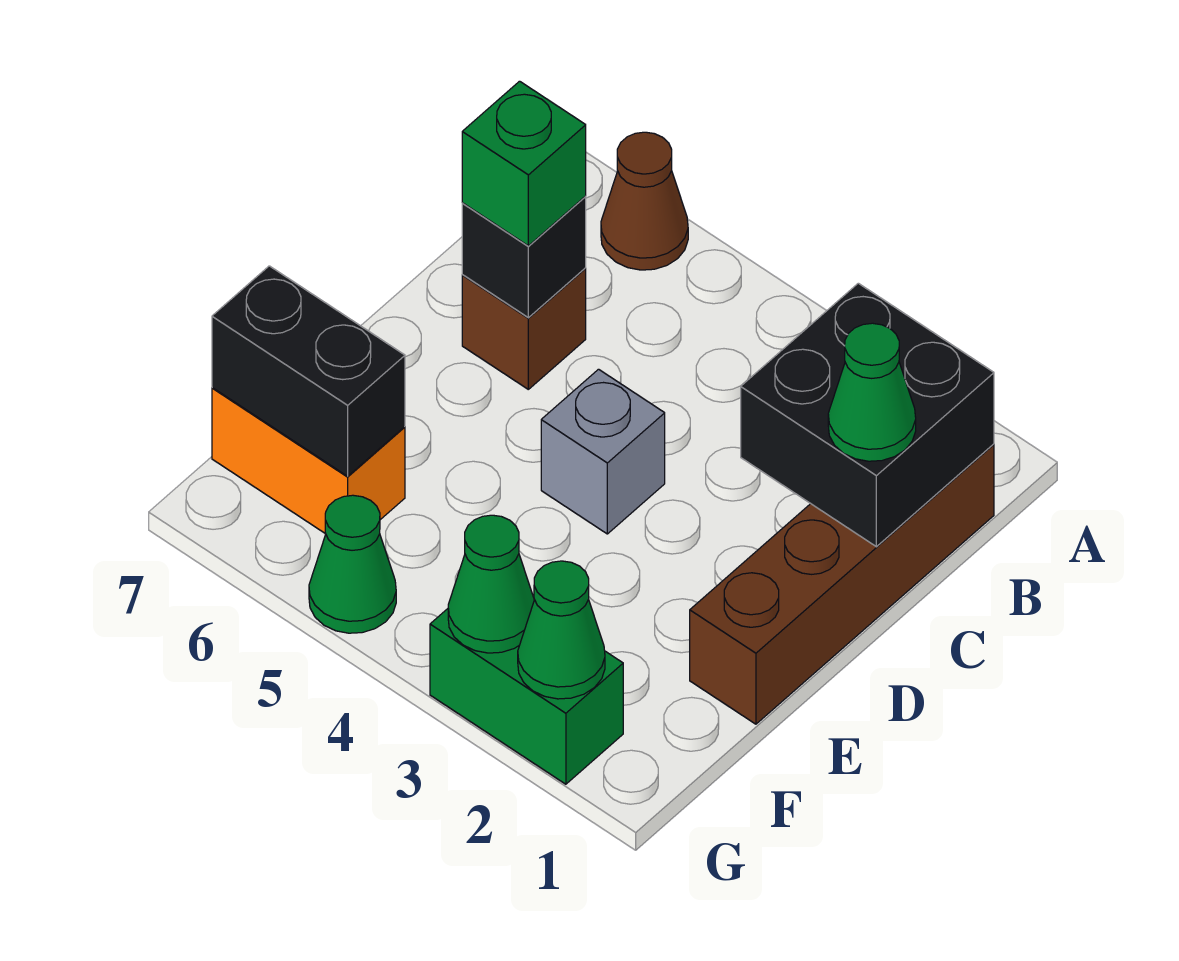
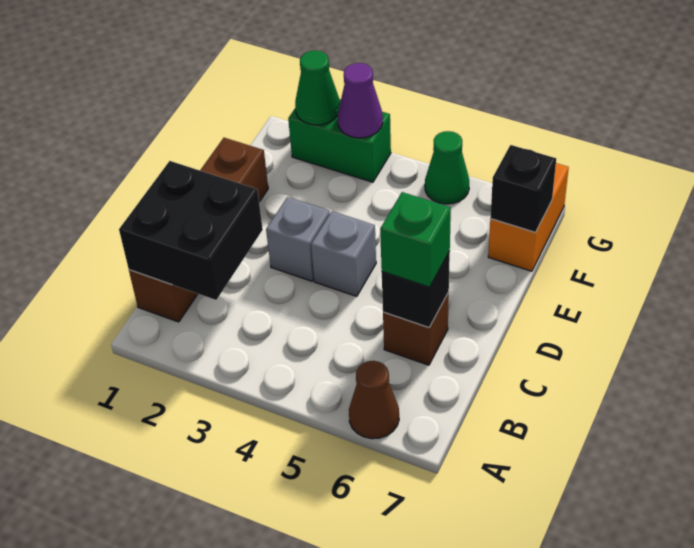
green cone C1 level 3 -> none
none -> grey brick D3 level 1
orange brick F6:F7 level 1 -> orange brick F7:G7 level 1
black brick F6:F7 level 2 -> black brick F7 level 2
green cone G3 level 2 -> purple cone G3 level 2

